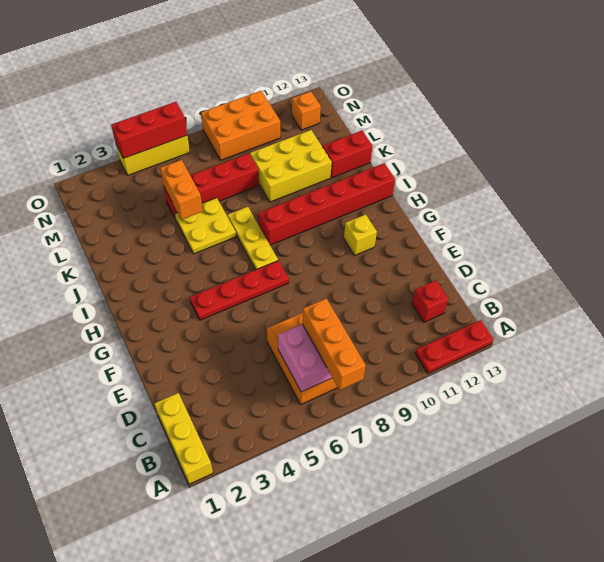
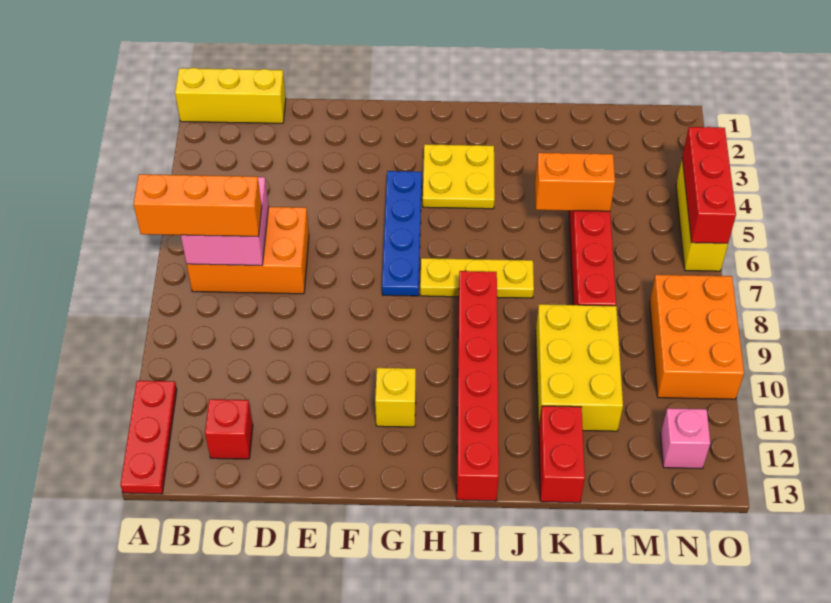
red plate G4:G7 level 1 -> blue plate G4:G7 level 1
yellow plate J5:K6 level 1 -> yellow plate H3:I4 level 1
orange brick N12 level 1 -> pink brick N12 level 1

